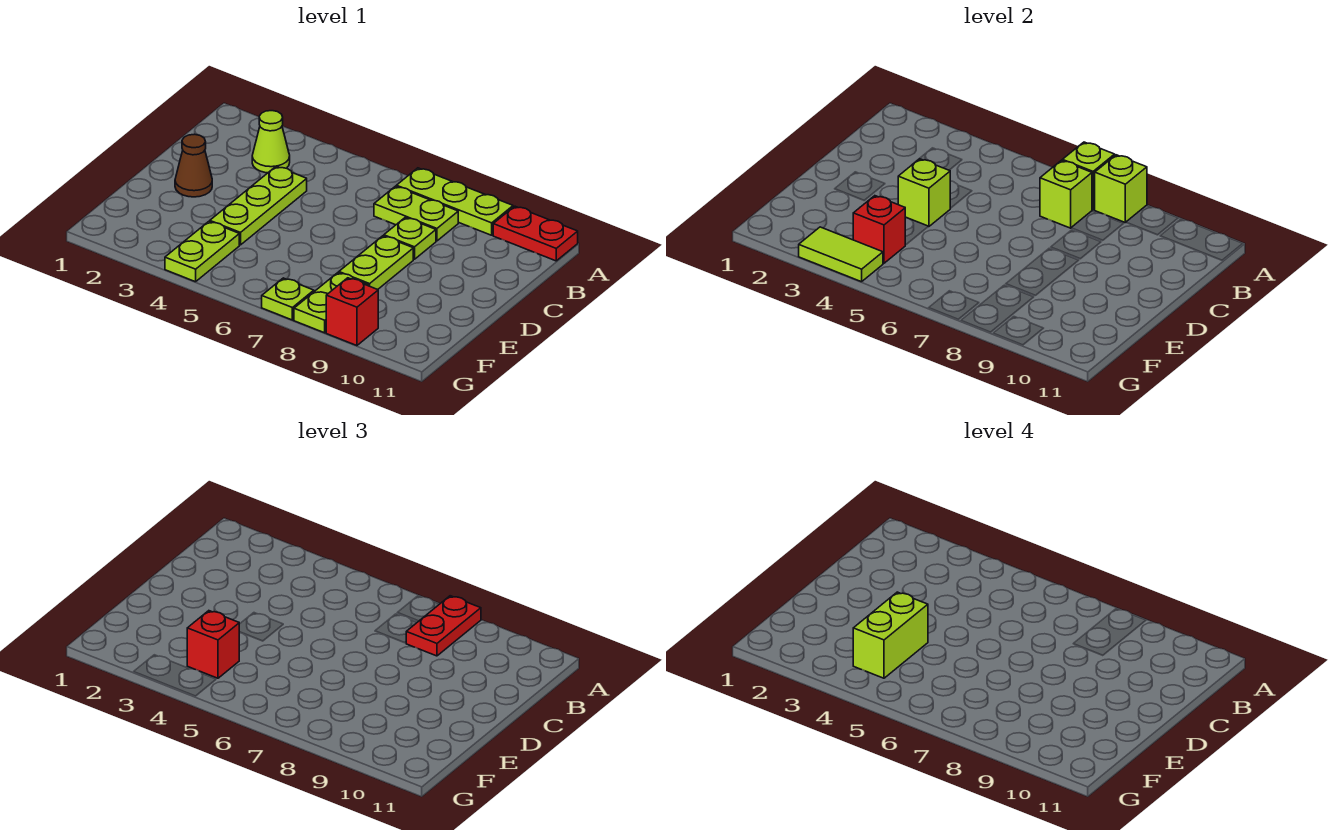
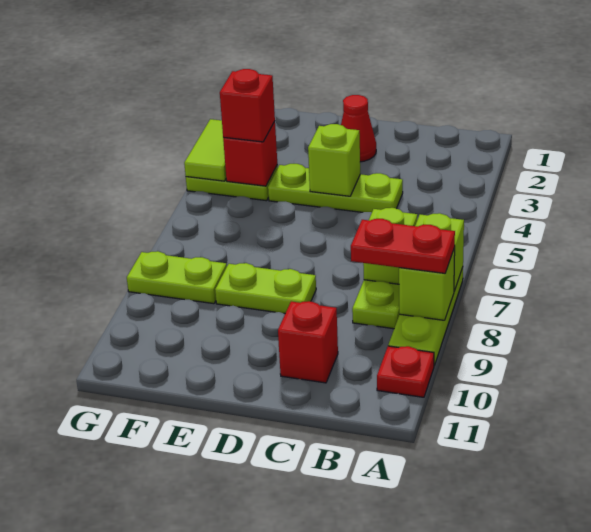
red plate A10:A11 level 1 -> red plate A10 level 1
lime cone B3 level 1 -> none
lime plate C8 level 1 -> none
brown cone D2 level 1 -> red cone D2 level 1
lime brick E4:F4 level 4 -> none
lime plate G7 level 1 -> none
red brick G9 level 1 -> red brick C10 level 1

